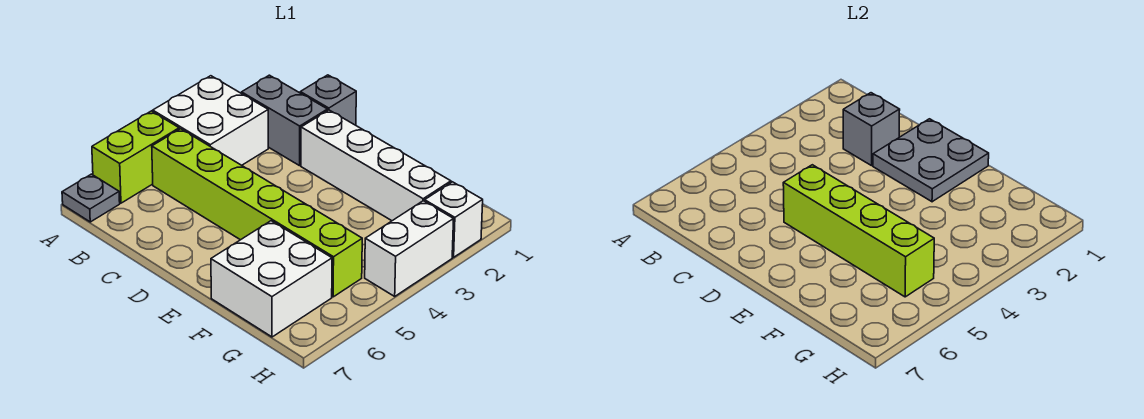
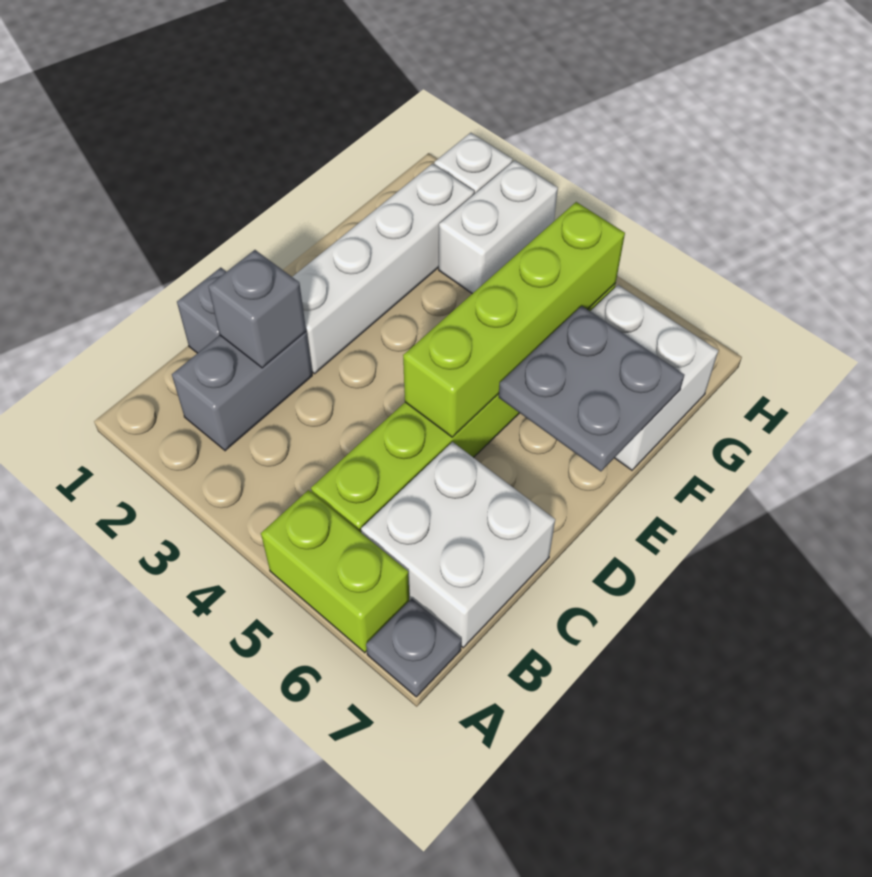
white brick A3:B4 level 1 -> white brick B6:C7 level 1
grey plate D1:E2 level 2 -> grey plate E6:F7 level 2
white brick H3:H4 level 1 -> white brick G3:H3 level 1

